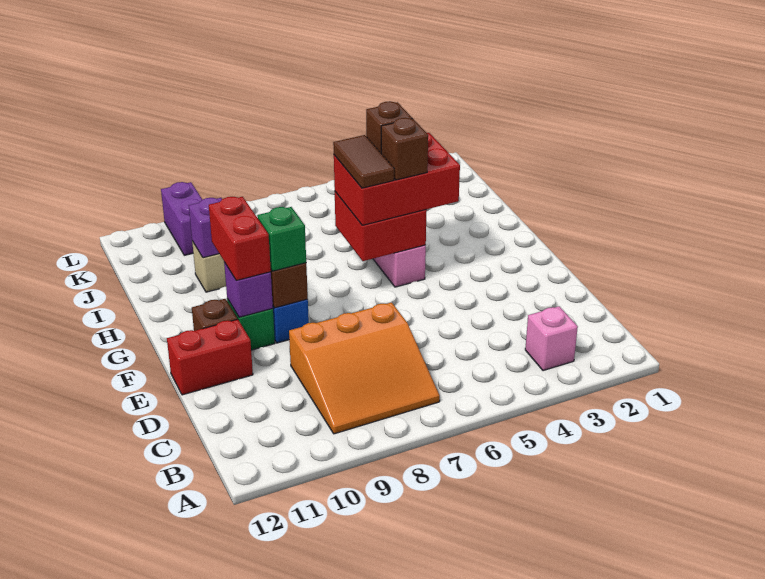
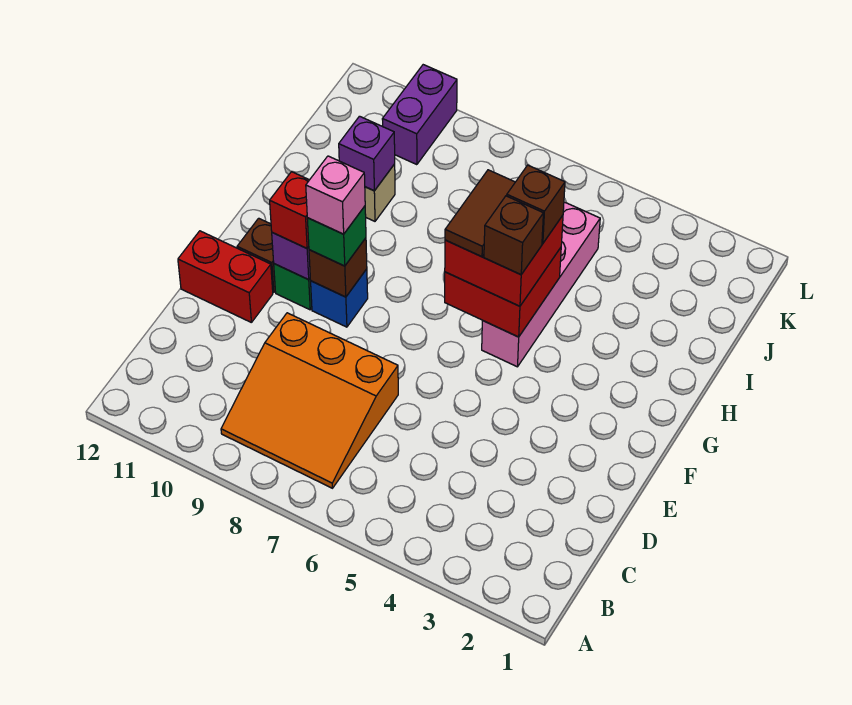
pink brick B3 level 1 -> pink brick F9 level 4
red brick F10:G10 level 3 -> red brick F10 level 3
red brick G4:H6 level 3 -> red brick G5:H6 level 3

